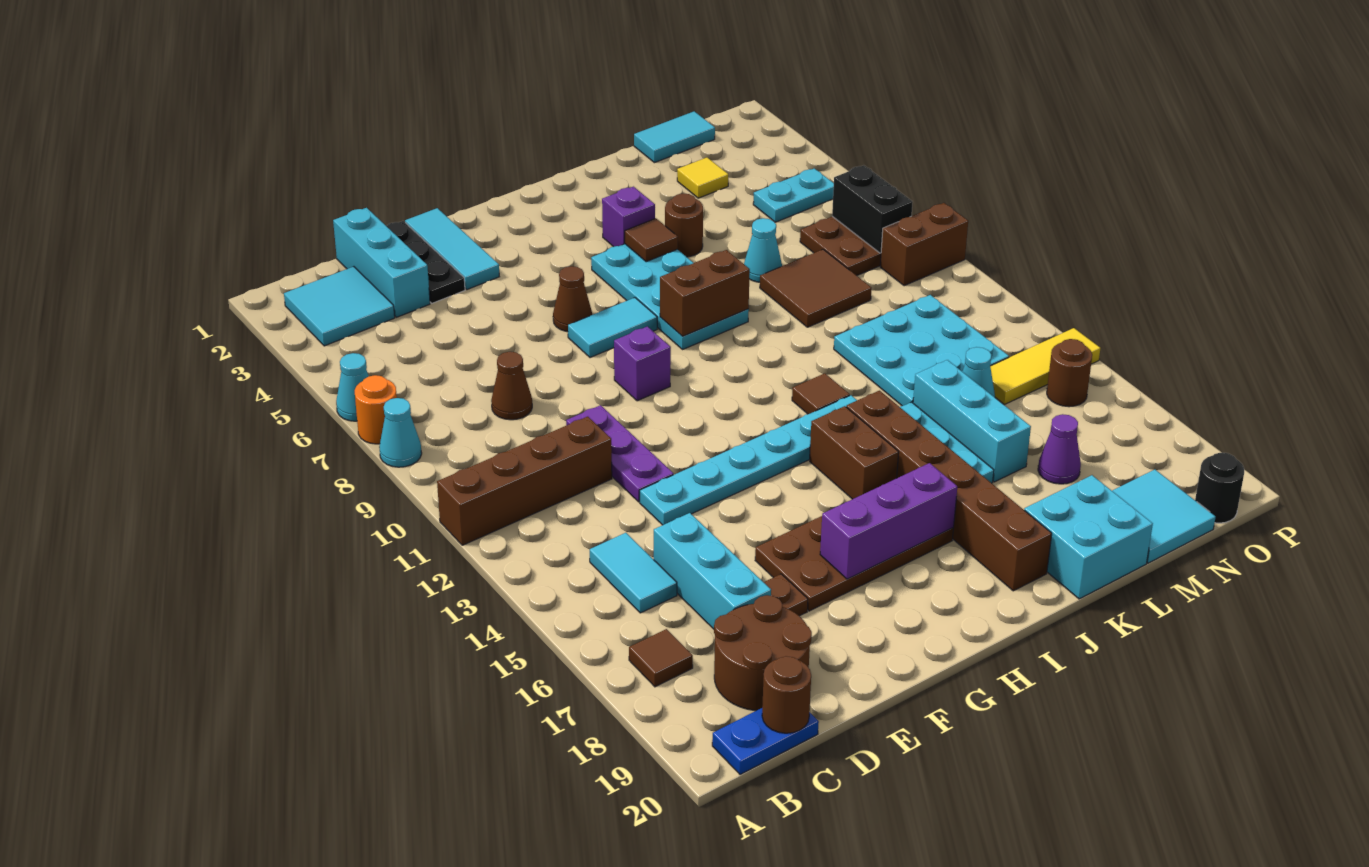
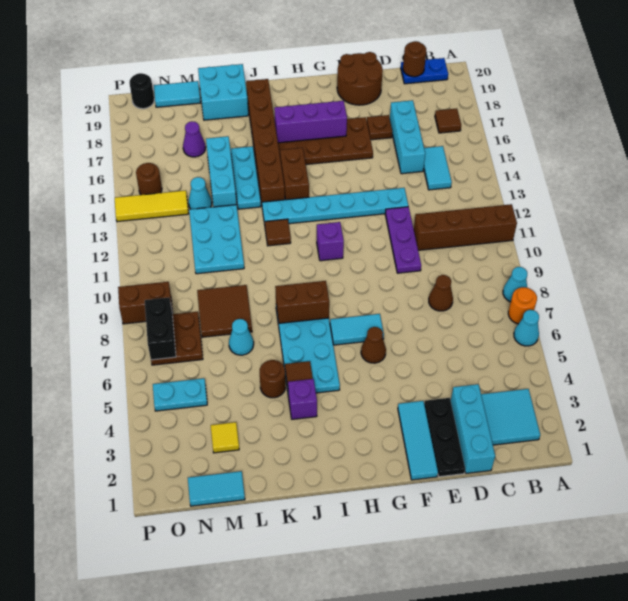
brown round brick C18:D19 level 1 -> brown round brick E19:F20 level 1
purple brick G9 level 1 -> purple brick H11 level 1
cyan plate L11:N13 level 1 -> cyan plate L11:M13 level 1
cyan tile M19:N20 level 1 -> cyan tile M20:N20 level 1

